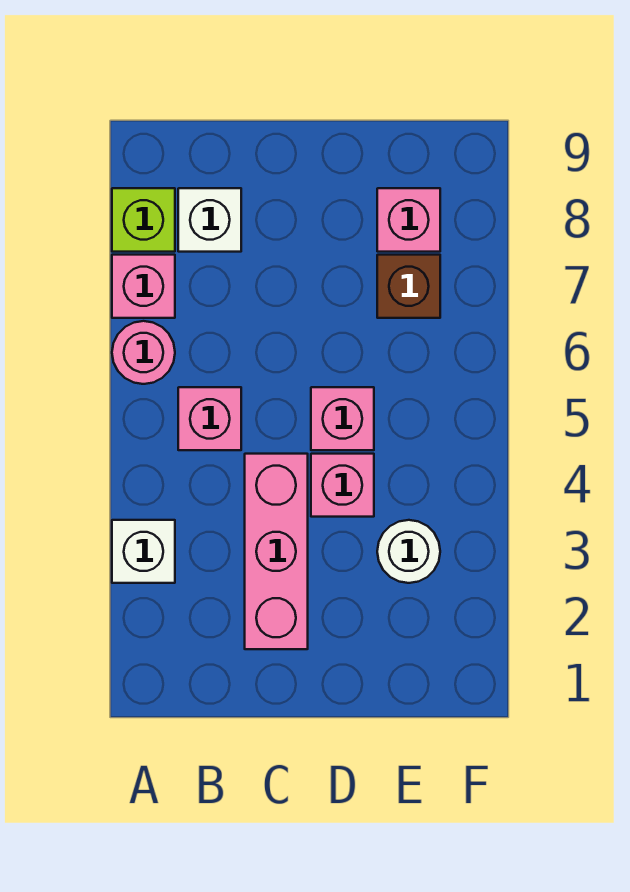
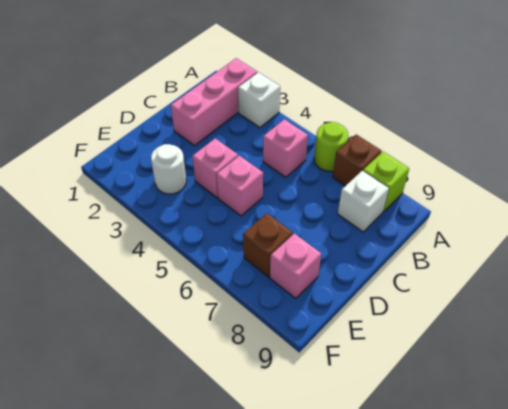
pink round brick A6 level 1 -> lime round brick A6 level 1
pink brick A7 level 1 -> brown brick A7 level 1
pink brick C2:C4 level 1 -> pink brick A2:C2 level 1

